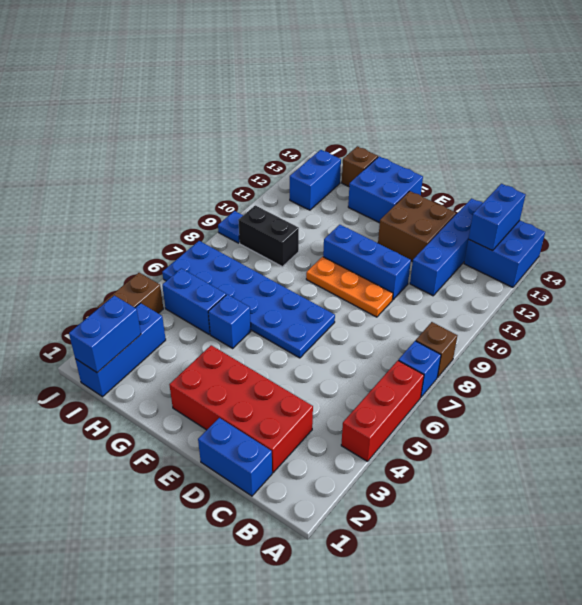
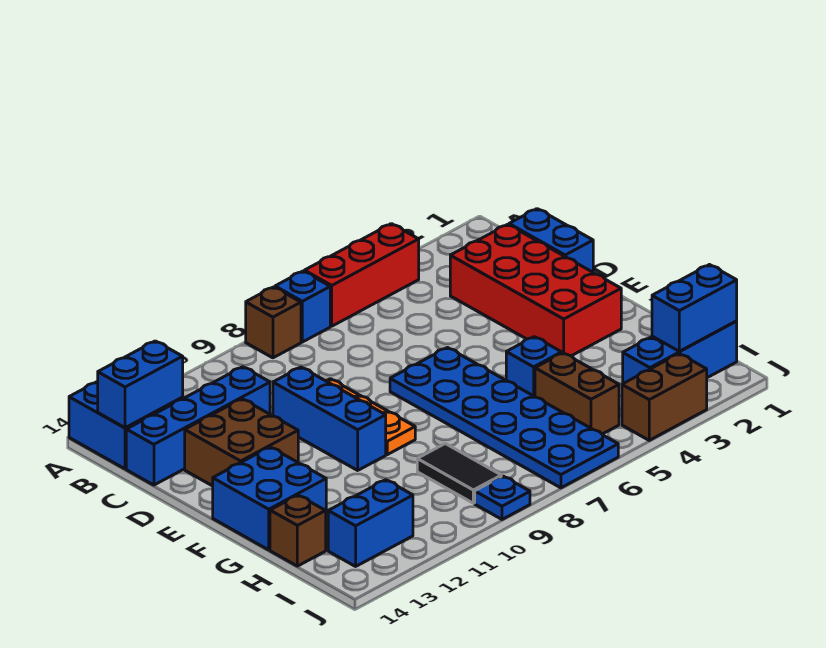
blue brick H5:I5 level 1 -> brown brick H5:I5 level 1
black brick H9:I9 level 1 -> black tile H9:I9 level 1

